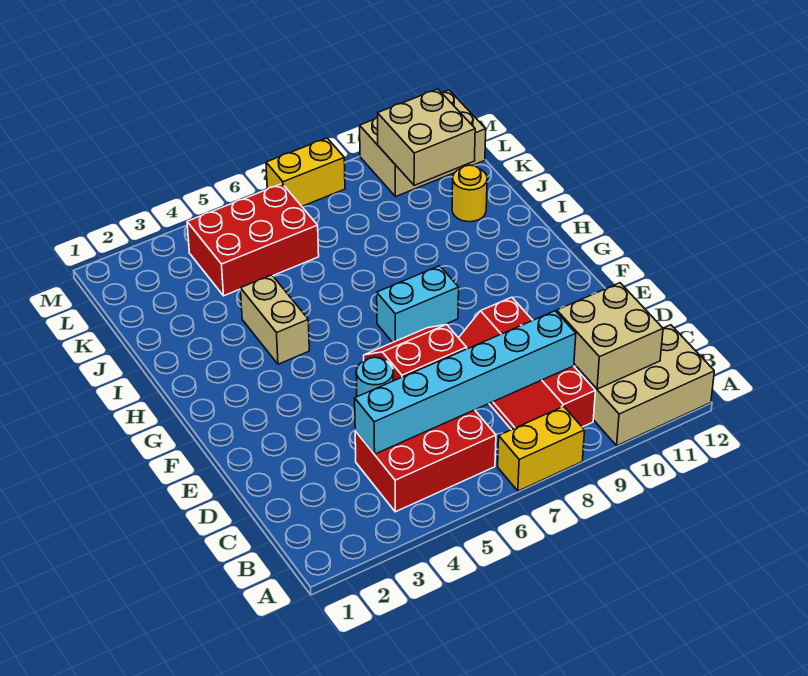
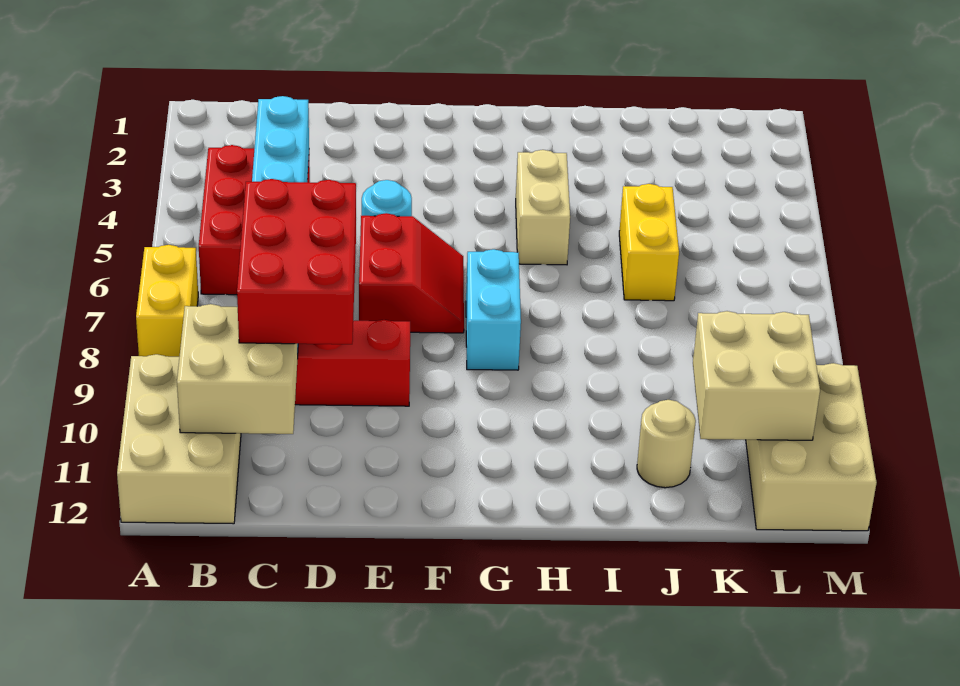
tan brick H4:I4 level 1 -> tan brick H4:H5 level 1
yellow round brick J11 level 1 -> tan round brick J11 level 1
red brick K4:L6 level 1 -> red brick C8:D10 level 3
yellow brick M7:M8 level 1 -> yellow brick J5:J6 level 1

